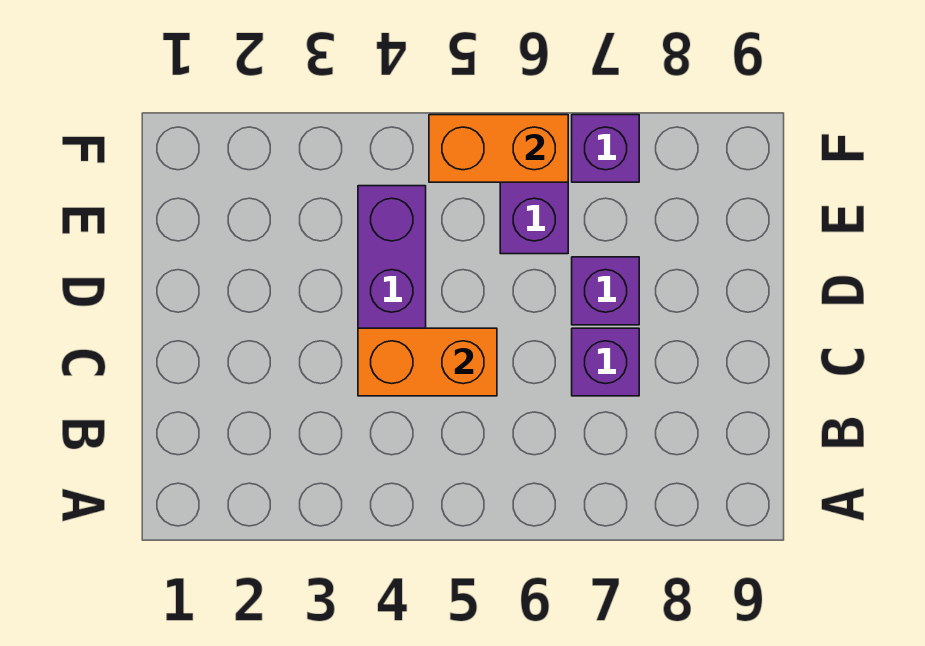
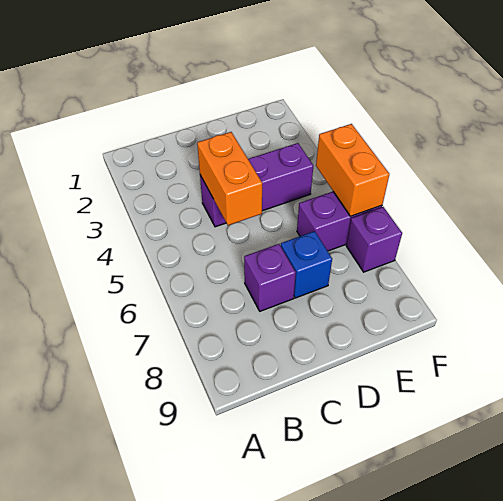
purple brick D7 level 1 -> blue brick D7 level 1

